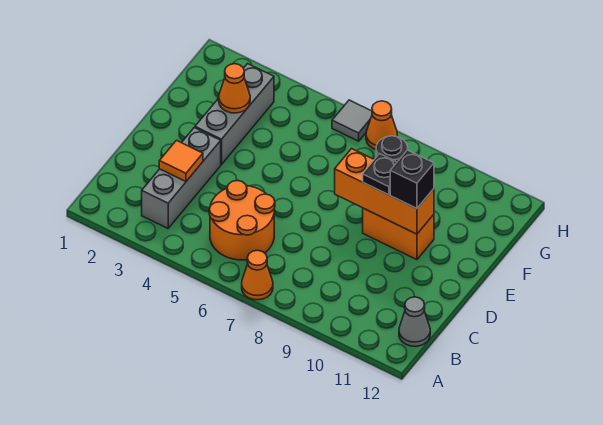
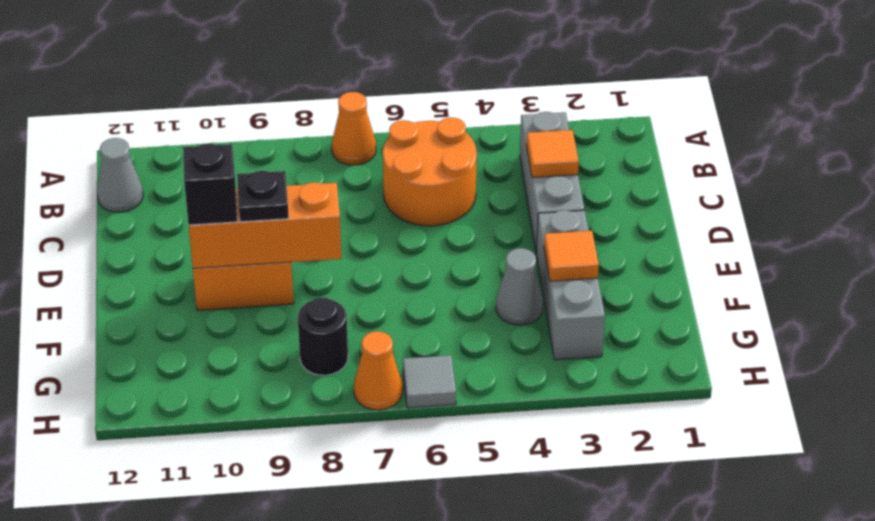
orange cone F3 level 2 -> orange tile F3 level 2
none -> grey cone F4 level 1

